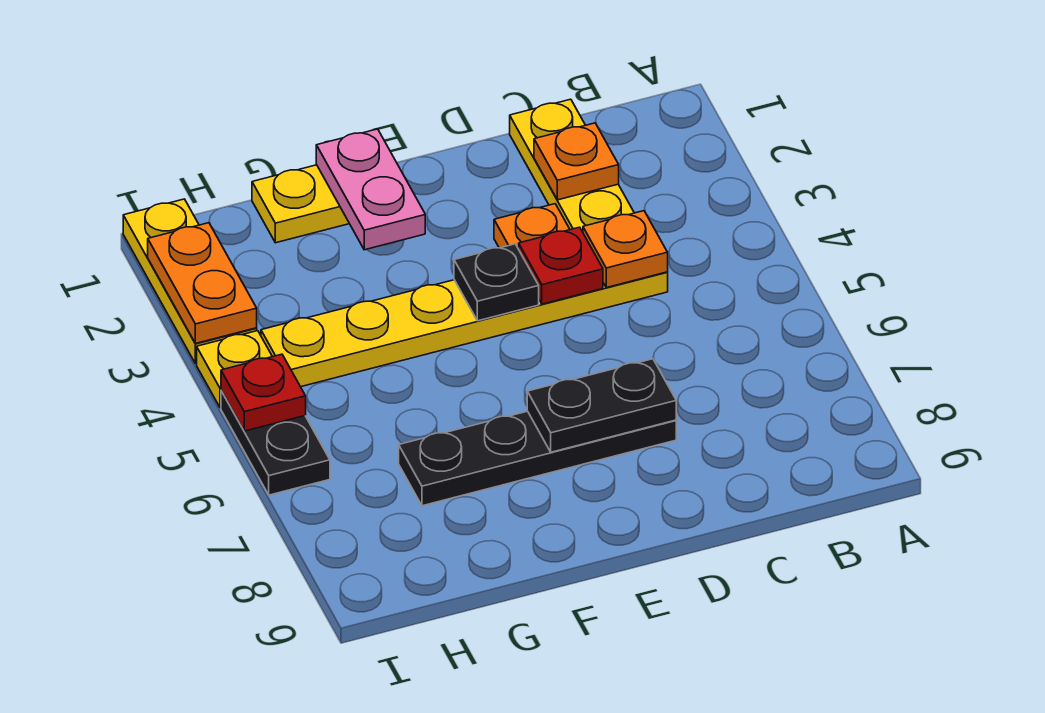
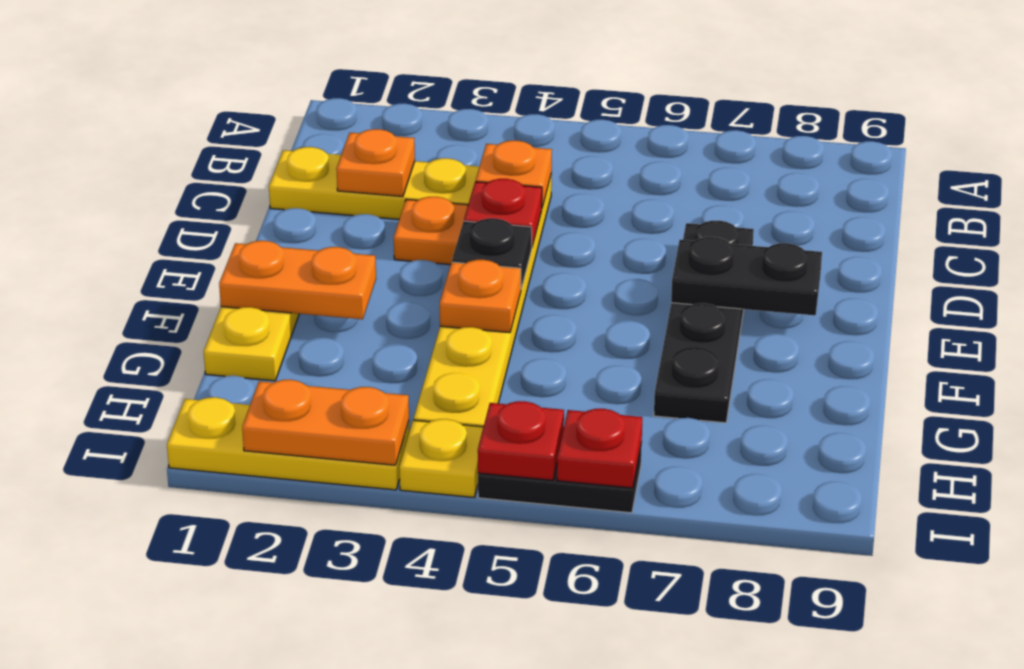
black plate D7:E7 level 2 -> black plate E7:E8 level 2
pink plate F1:F2 level 2 -> orange plate F1:F2 level 2
none -> orange plate F4 level 2
none -> red plate I6 level 2

